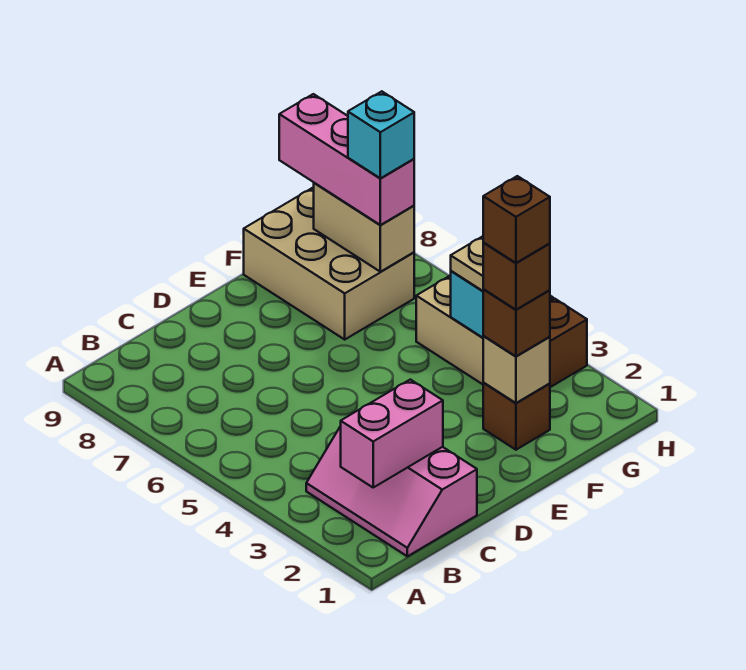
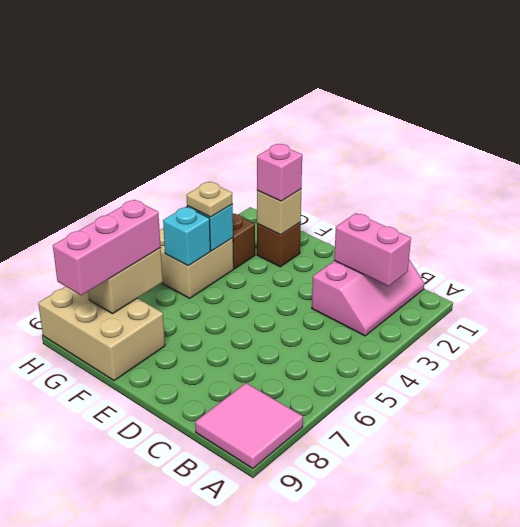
none -> pink tile A8:B9 level 1
brown brick F2 level 3 -> pink brick F2 level 3
brown brick F2 level 4 -> none
brown brick F2 level 5 -> none
tan brick F7:G9 level 1 -> tan brick F8:H9 level 1
cyan brick G7 level 4 -> cyan brick G5 level 2

